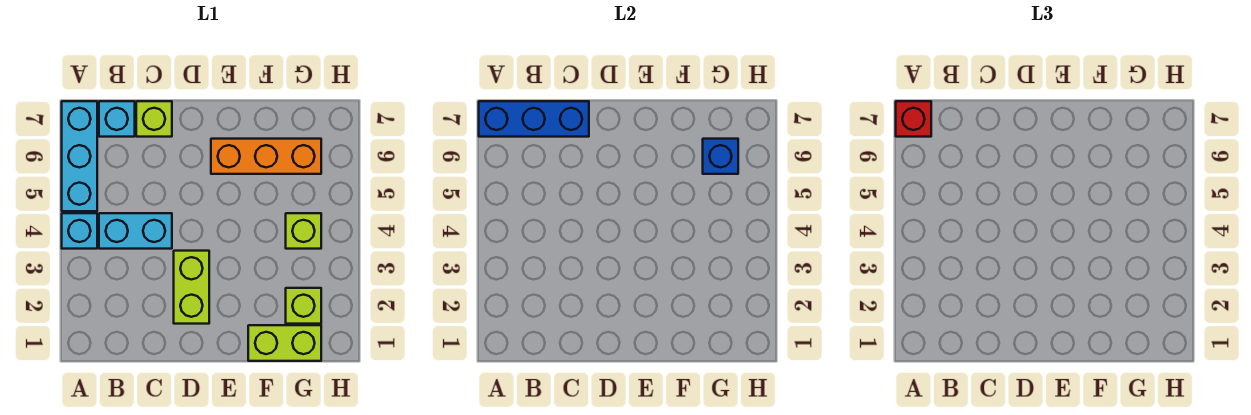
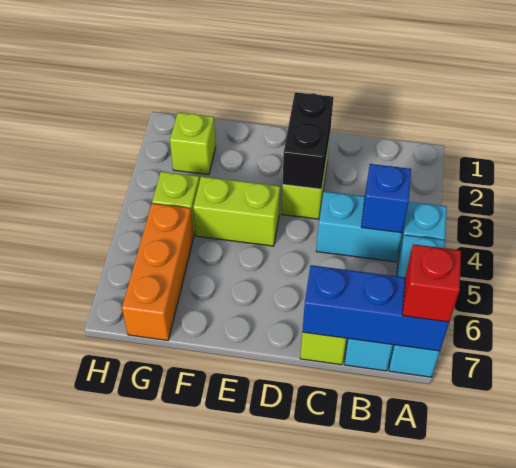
none -> black brick D2:D3 level 2
orange brick E6:G6 level 1 -> orange brick G5:G7 level 1
lime brick F1:G1 level 1 -> lime brick E4:F4 level 1
blue brick G6 level 2 -> blue brick B4 level 2

